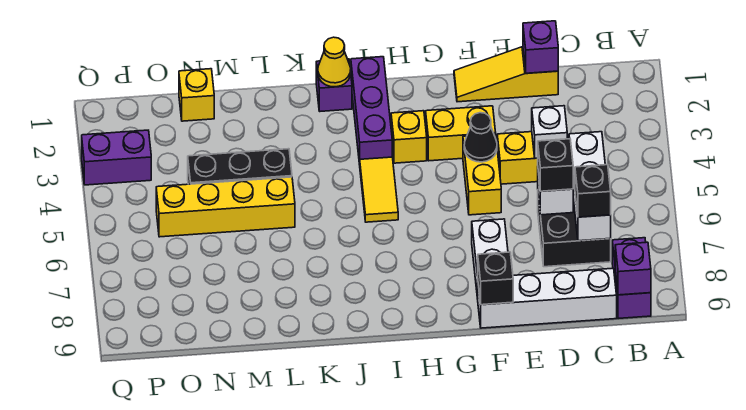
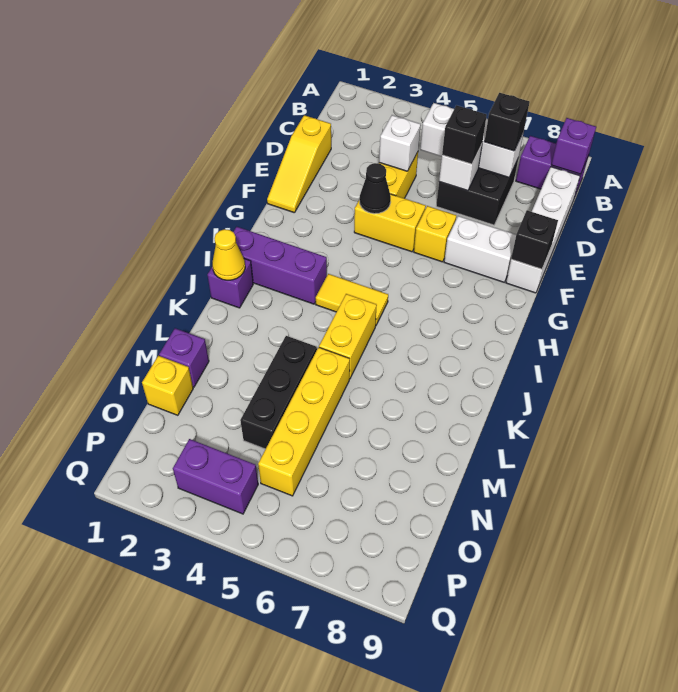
purple brick D1 level 2 -> purple brick M1 level 1
yellow brick F3:G3 level 1 -> yellow brick J5:K5 level 1
yellow brick H3 level 1 -> yellow brick F6 level 1
purple brick P3:Q3 level 1 -> purple brick P3:P4 level 1

